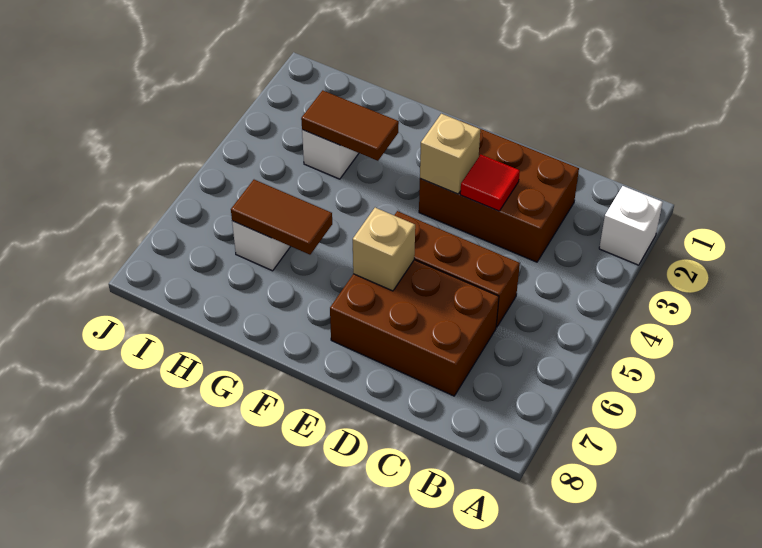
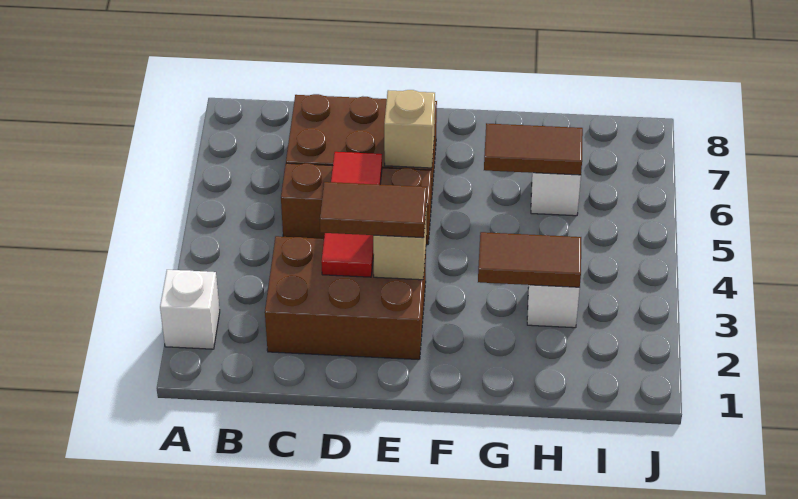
red tile D3 level 2 -> red tile D3:D5 level 2
none -> brown tile D3:E3 level 3

